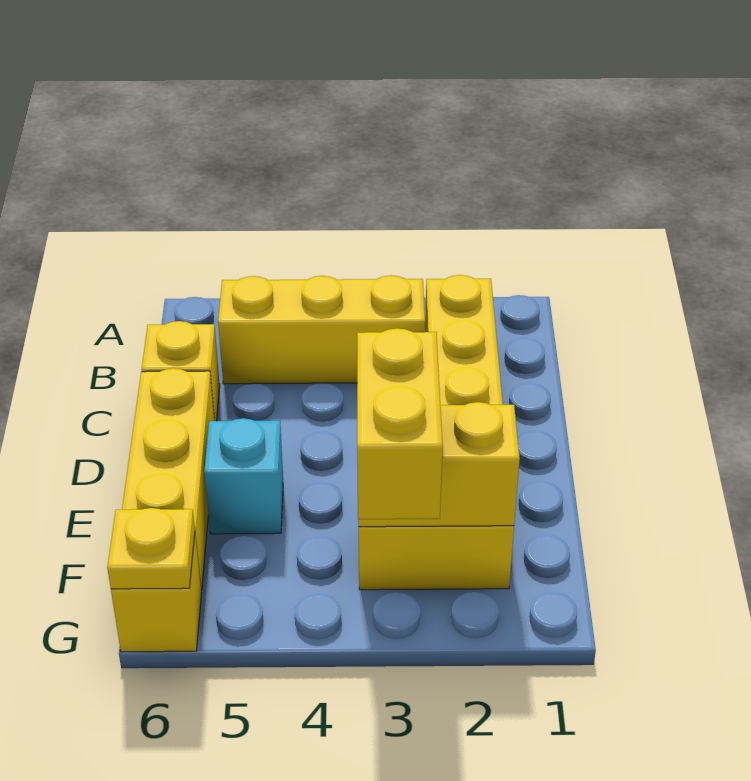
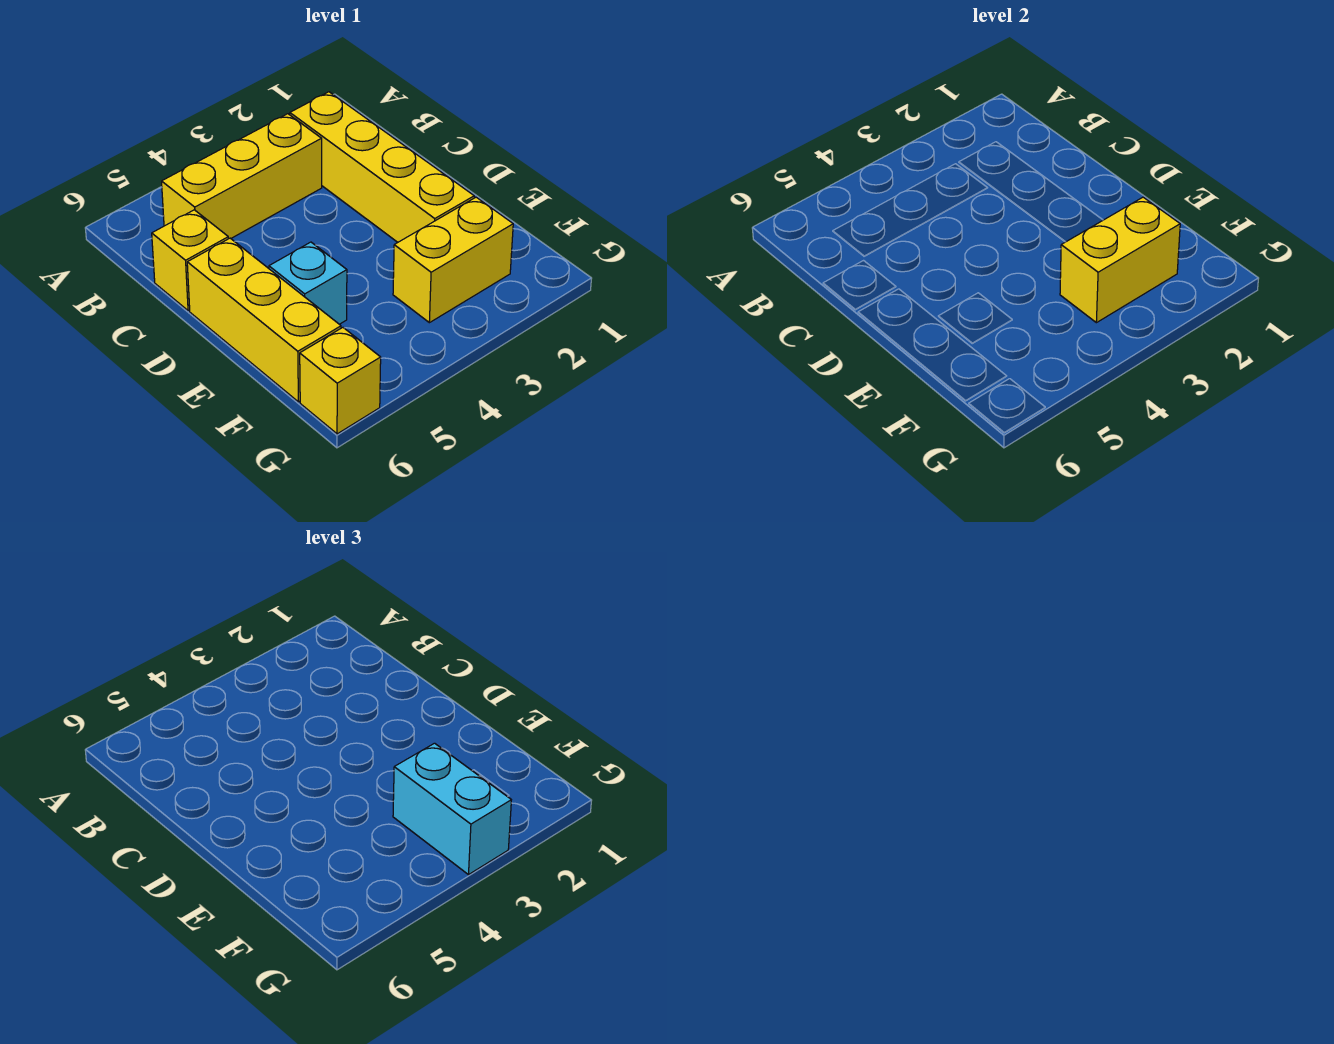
yellow brick F3:G3 level 3 -> cyan brick F3:G3 level 3
yellow plate G6 level 2 -> none

